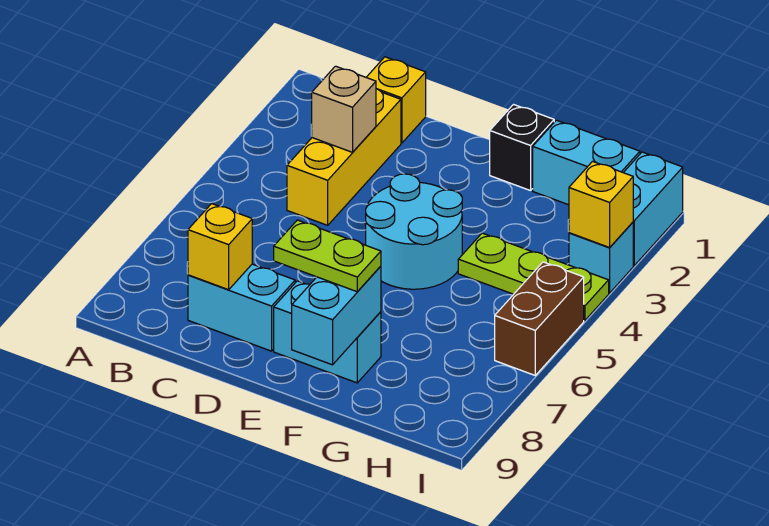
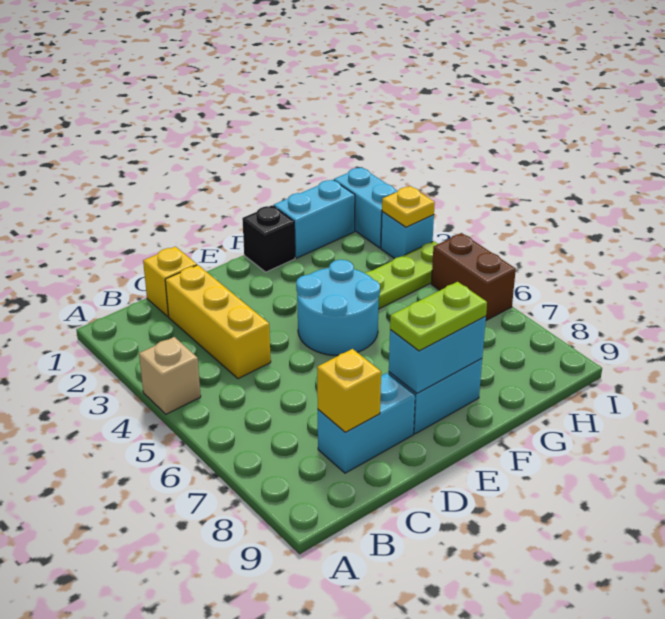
tan brick C3 level 2 -> tan brick A4 level 1
cyan brick F8:F9 level 2 -> cyan brick E8:F8 level 2
yellow brick I3 level 2 -> yellow plate I3 level 2

